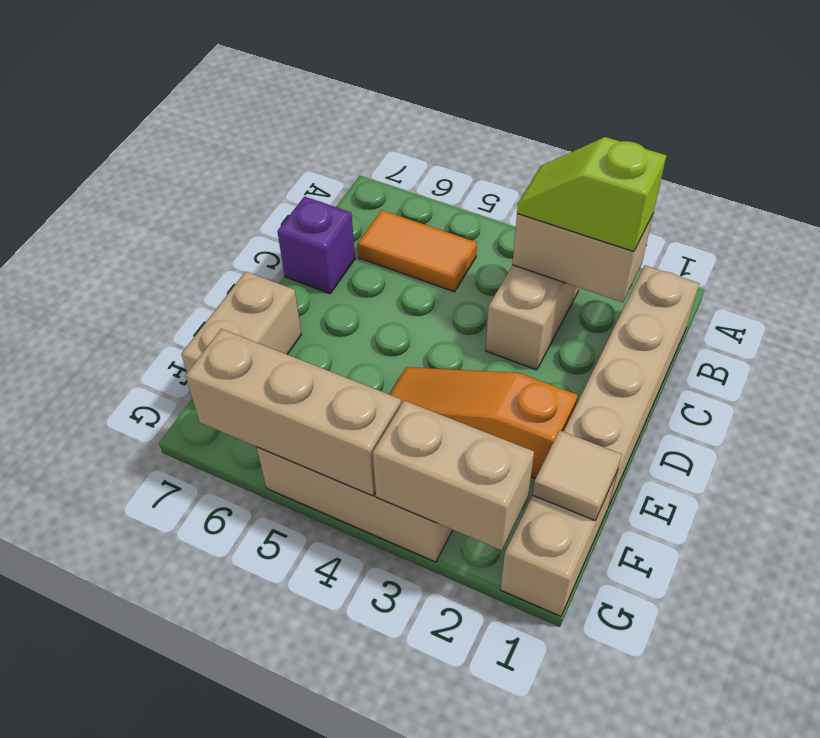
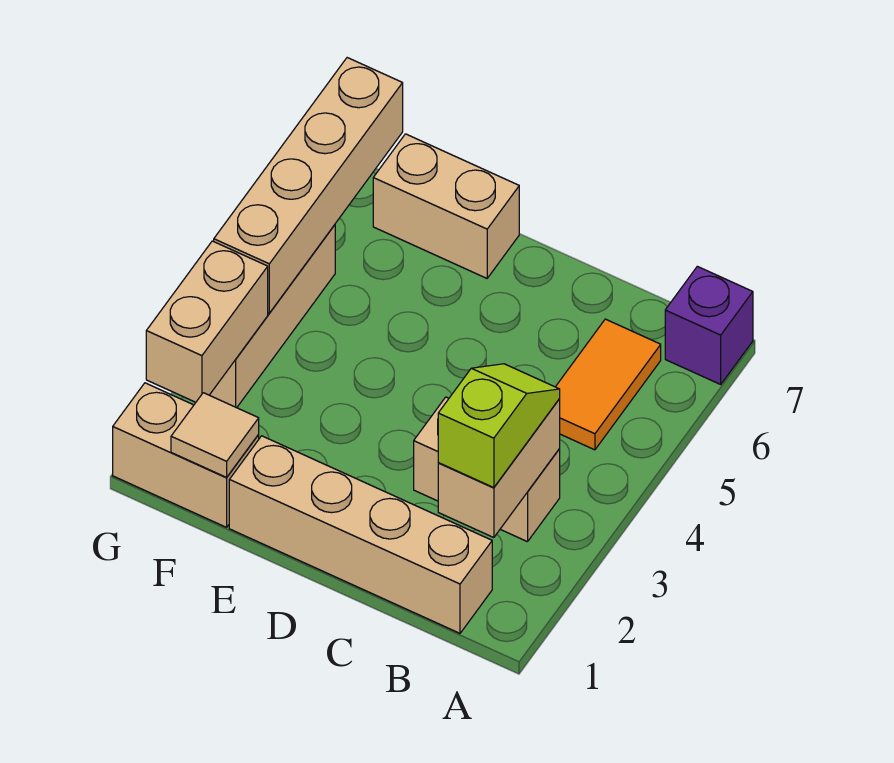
purple brick C7 level 1 -> purple brick A7 level 1
orange slope E2:E4 level 1 top 2 -> none
tan brick G4:G6 level 2 -> tan brick G4:G7 level 2

